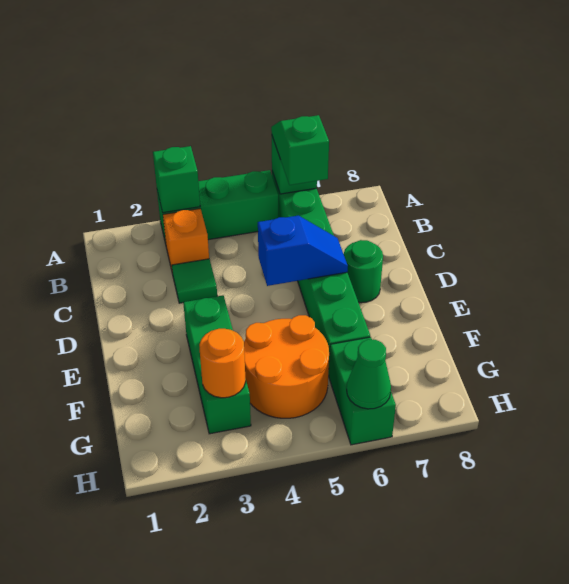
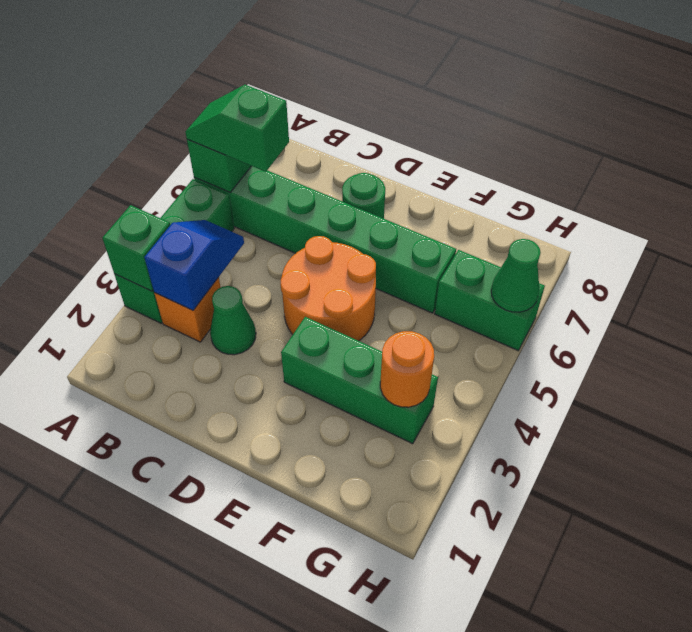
green tile C3 level 1 -> green cone C3 level 1
blue slope D5:D6 level 2 top 5 -> blue slope B3:B4 level 2 top 3
orange round brick F4:G5 level 1 -> orange round brick D4:E5 level 1

